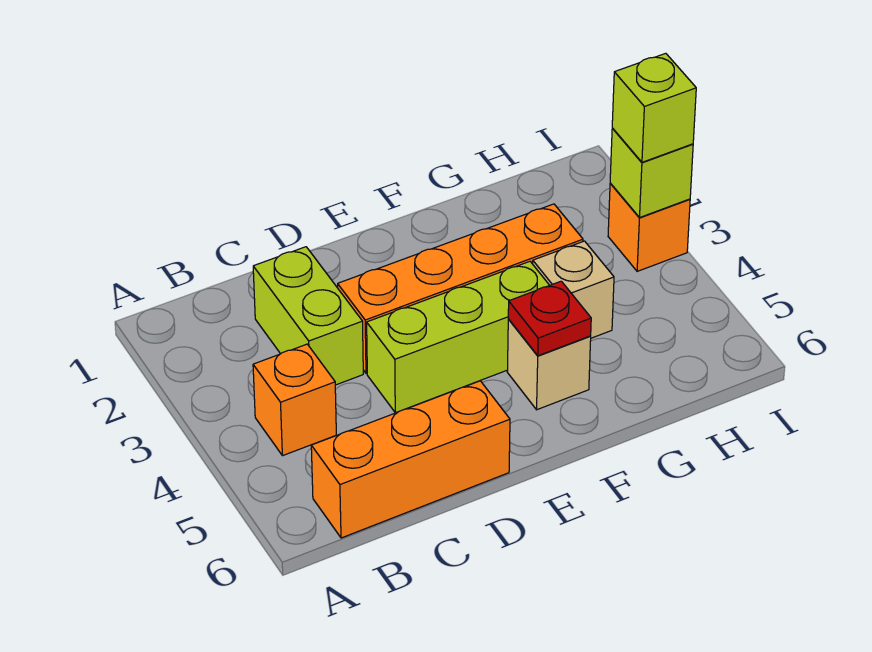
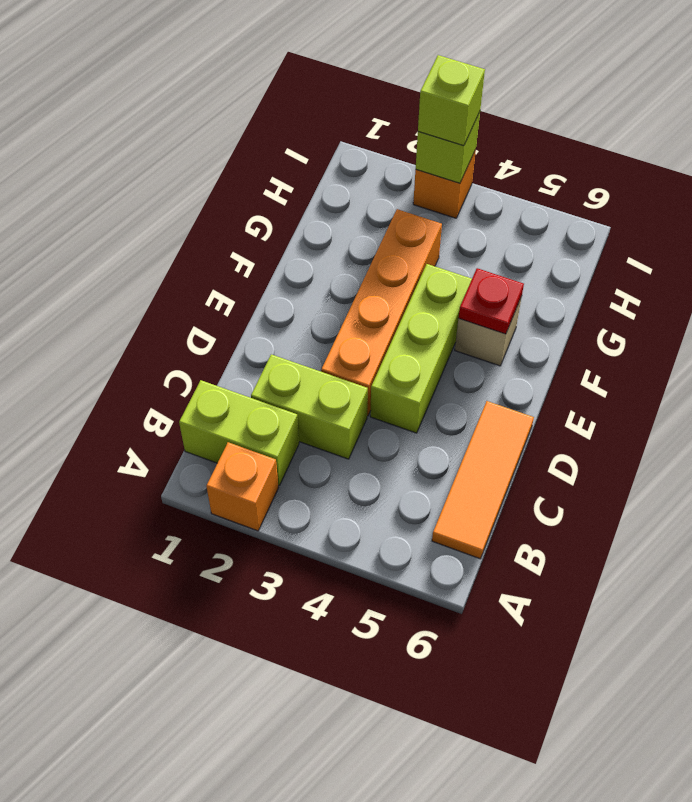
none -> lime brick B1:B2 level 1
orange brick B4 level 1 -> orange brick A2 level 1
orange brick B6:D6 level 1 -> orange tile B6:D6 level 1
tan brick G4 level 1 -> none

